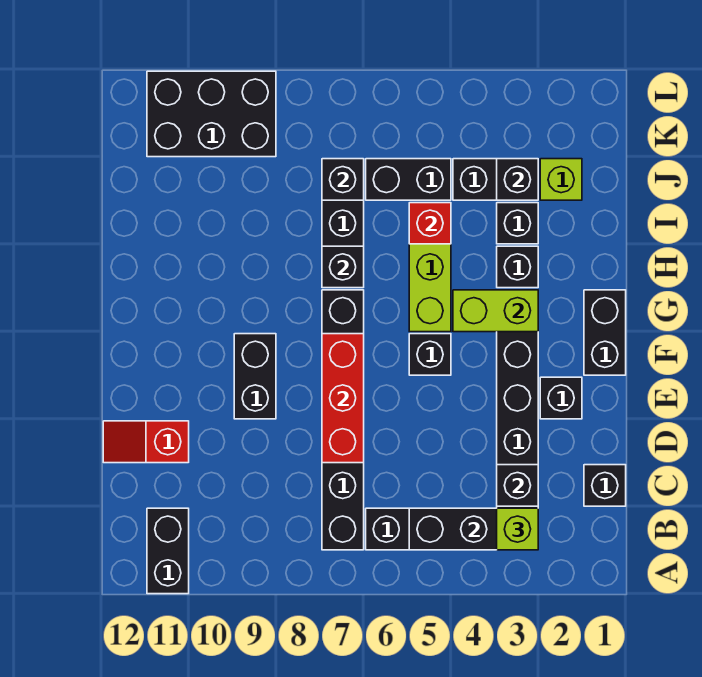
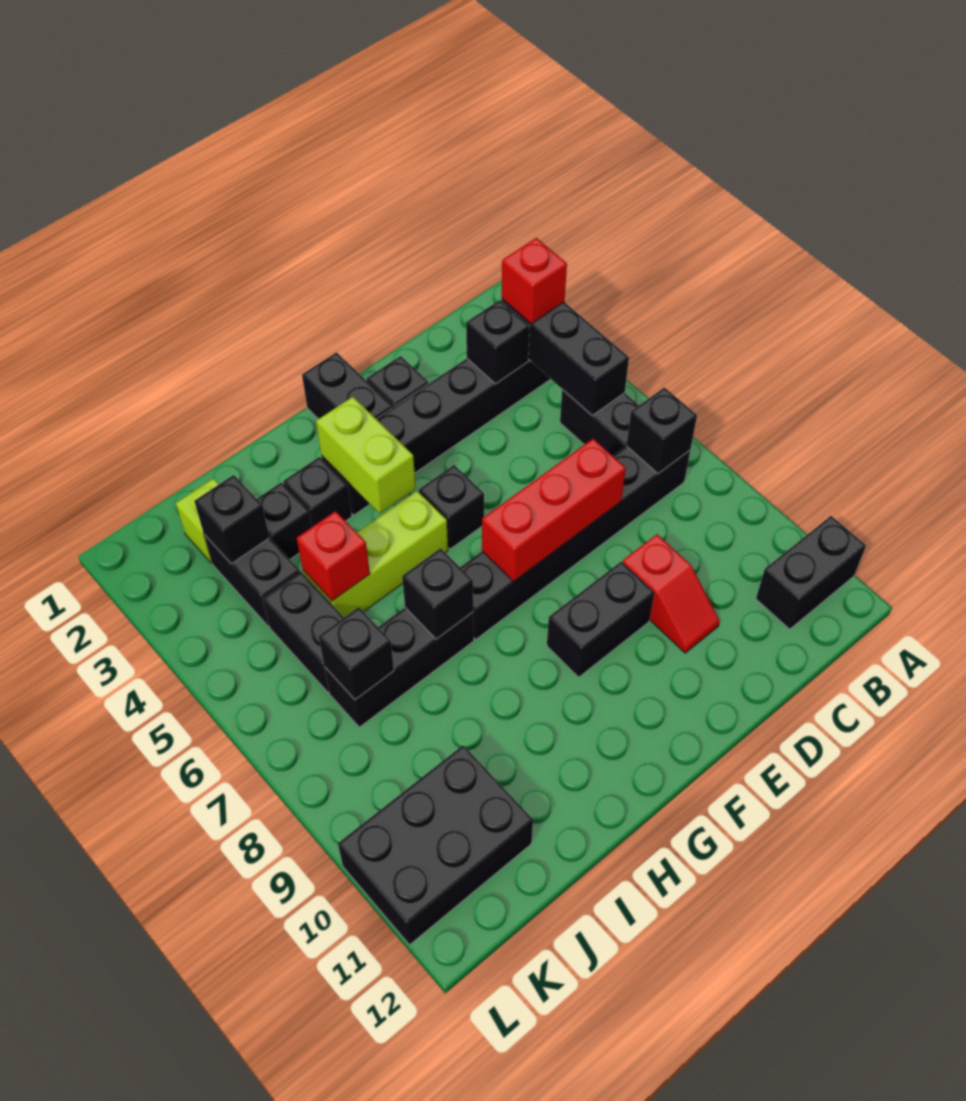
lime brick B3 level 3 -> red brick B3 level 3
black brick C1 level 1 -> black brick B7 level 2
red slope D11:D12 level 1 top 11 -> red slope D9:D10 level 1 top 9
black brick F1:G1 level 1 -> black brick F1:F2 level 1
black brick K9:L11 level 1 -> black brick J10:L11 level 1

